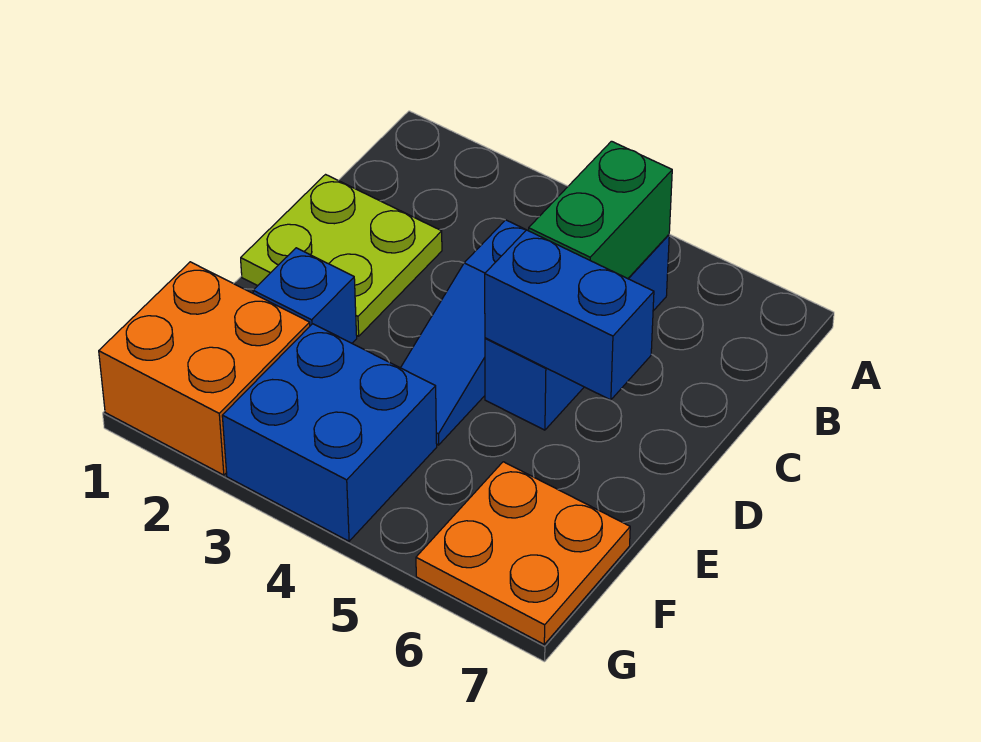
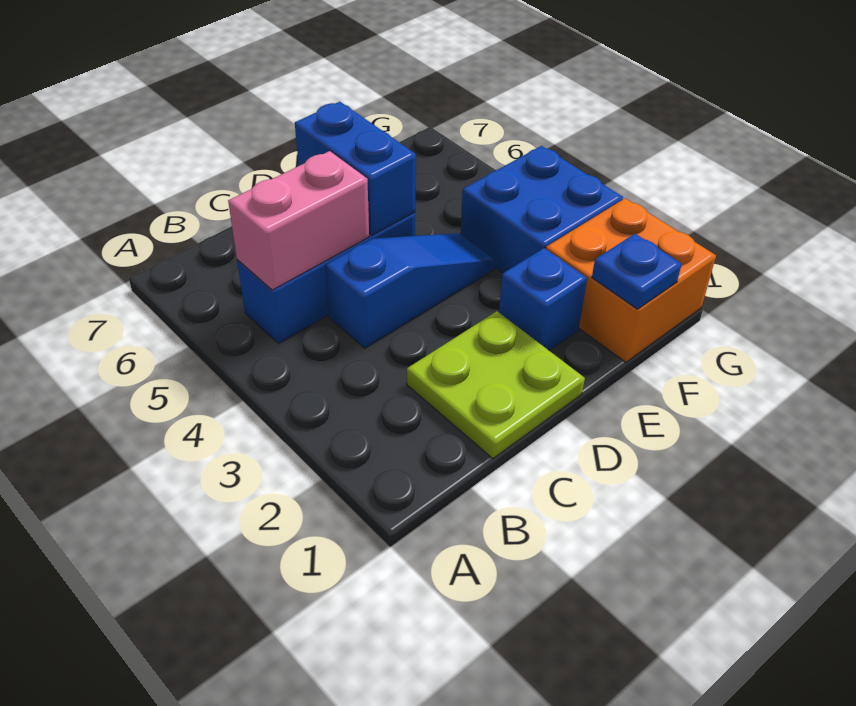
green brick B5:C5 level 2 -> pink brick B5:C5 level 2
none -> blue plate F1 level 2
orange plate F6:G7 level 1 -> none

